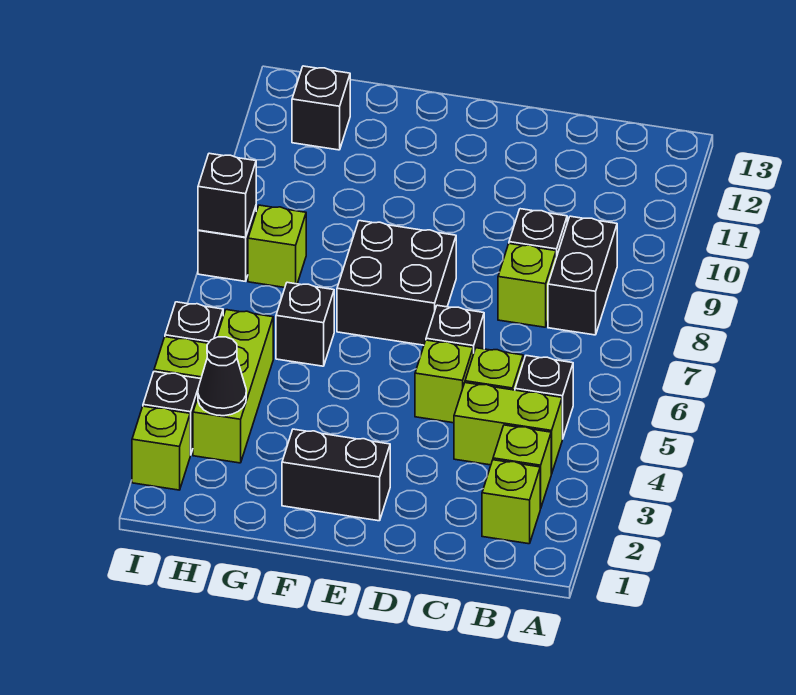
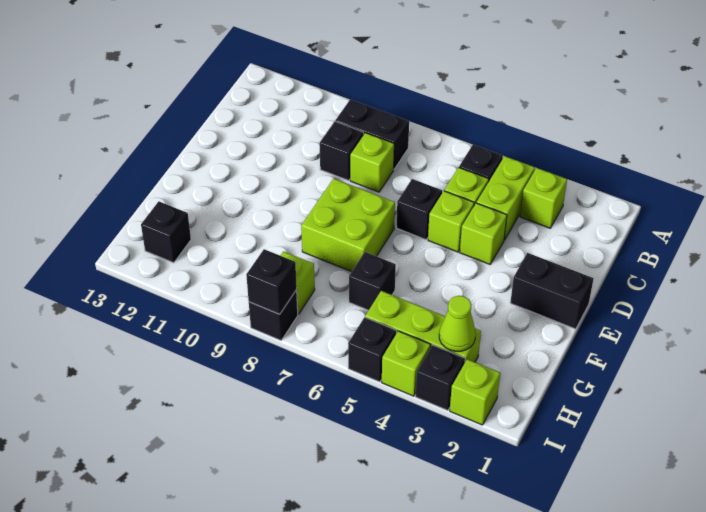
lime brick B2 level 1 -> lime brick D4 level 1
black brick E2:F2 level 1 -> black brick E1:E2 level 1
black brick E7:F8 level 1 -> lime brick E7:F8 level 1
black cone H3 level 2 -> lime cone H3 level 2

